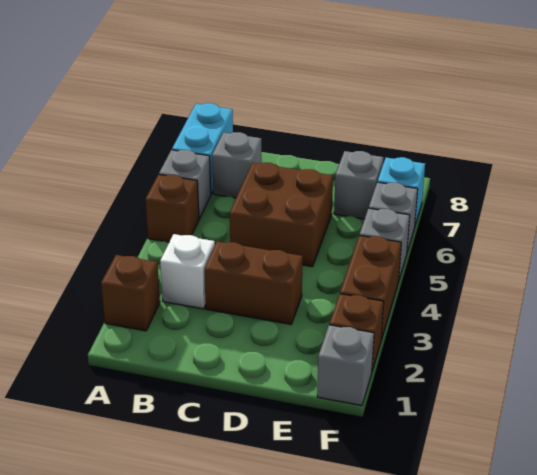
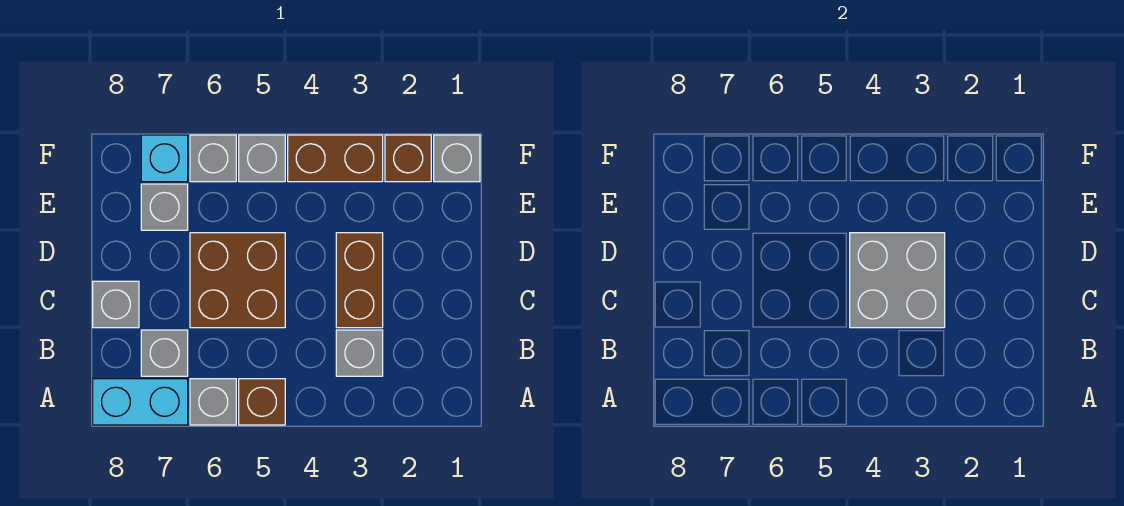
brown brick A2 level 1 -> none
white brick B3 level 1 -> grey brick B3 level 1
none -> grey brick C3:D4 level 2
none -> grey brick C8 level 1

